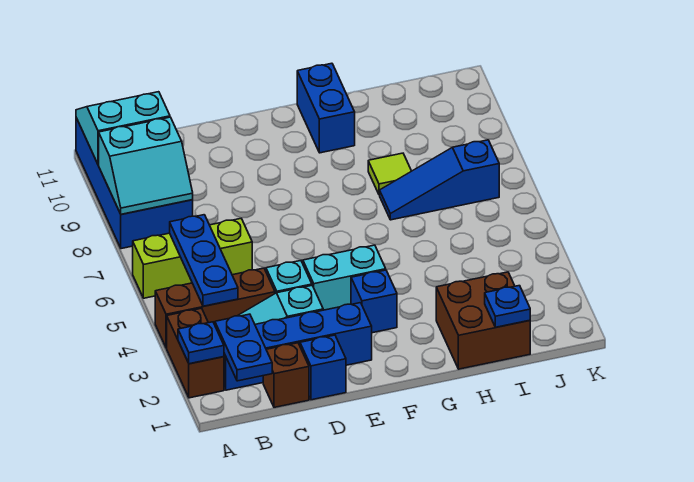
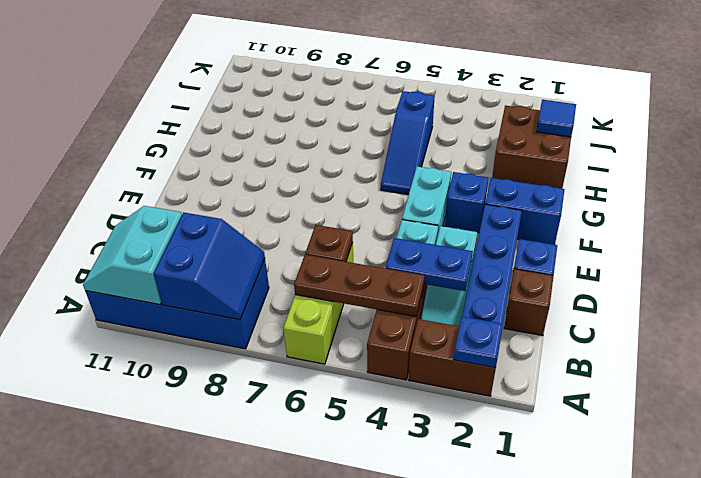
cyan slope A8:B9 level 2 top 9 -> blue slope A8:B9 level 2 top 9
blue plate B1:B2 level 2 -> blue plate C3:C4 level 2
blue plate B4:B6 level 2 -> brown plate B4:B6 level 2
none -> brown plate C6 level 2
blue brick G10:G11 level 1 -> blue brick F1:F2 level 1
blue slope H7:J7 level 1 top J -> blue slope G5:I5 level 1 top I
lime tile H8 level 1 -> none
blue plate I1 level 2 -> blue tile I1 level 2

